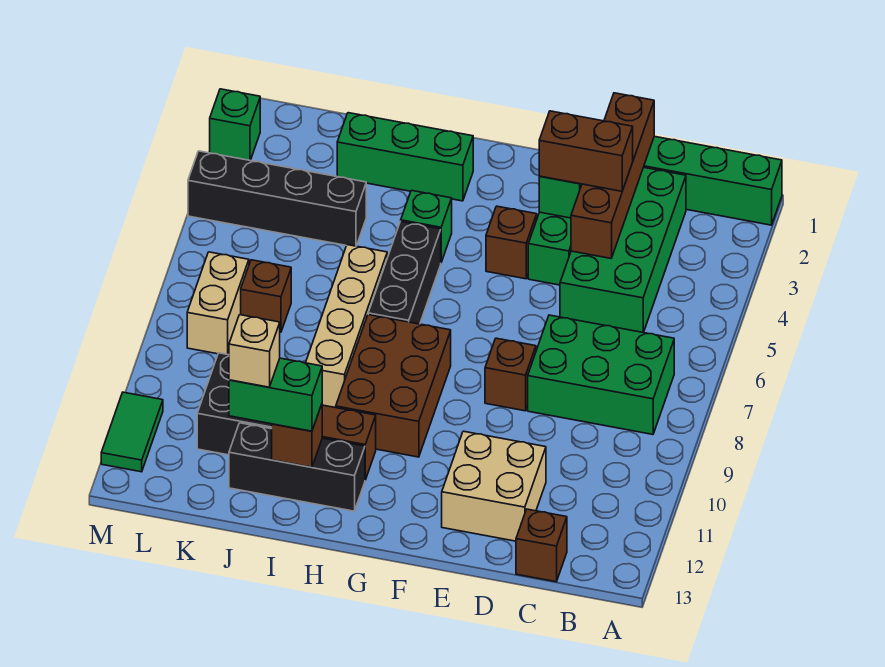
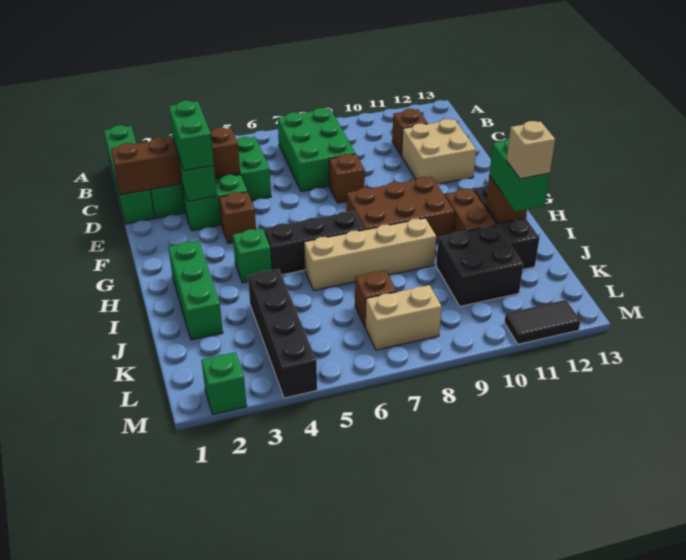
brown brick C13 level 1 -> brown brick C11 level 1
brown brick D3:E3 level 3 -> green brick D3:E3 level 3
green tile M11:M12 level 1 -> black tile M11:M12 level 1

